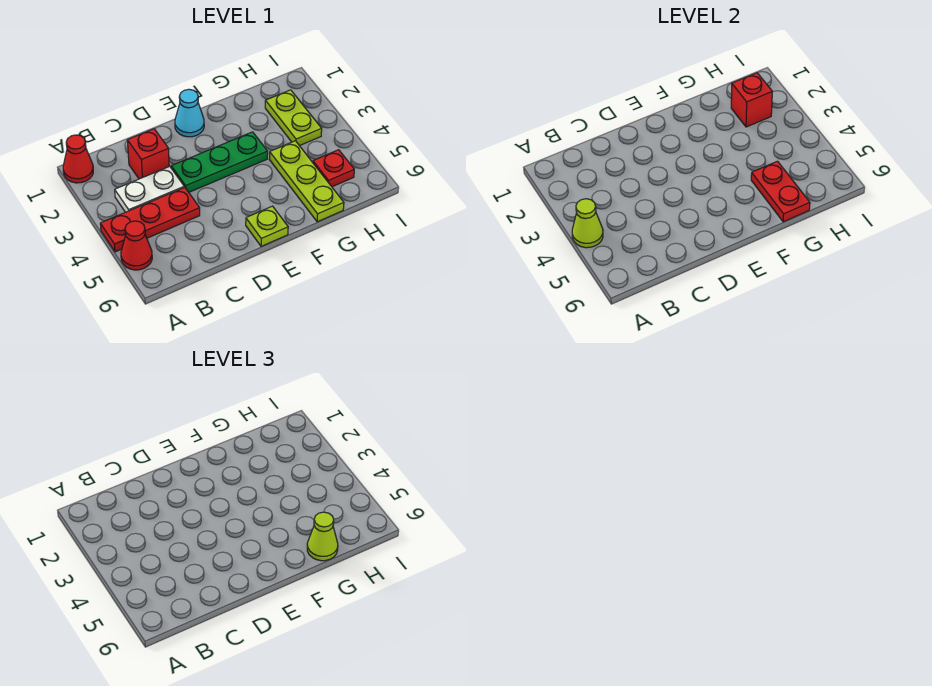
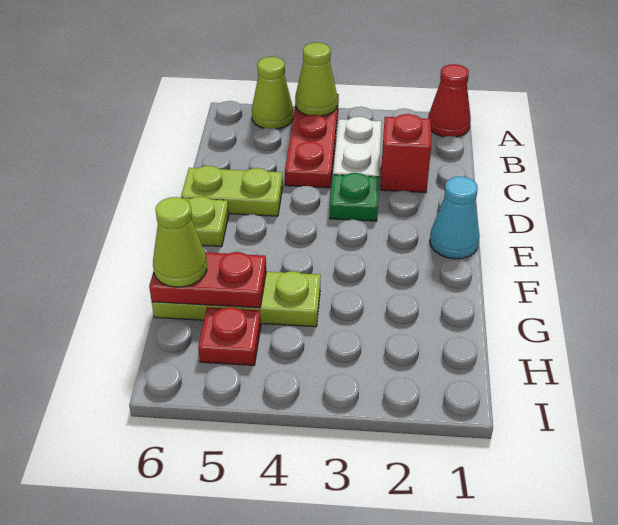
red cone A5 level 1 -> lime cone A5 level 1
green plate D3:F3 level 1 -> green plate D3 level 1
lime plate H2:H3 level 1 -> lime plate D5:D6 level 1
red brick H2 level 2 -> none

